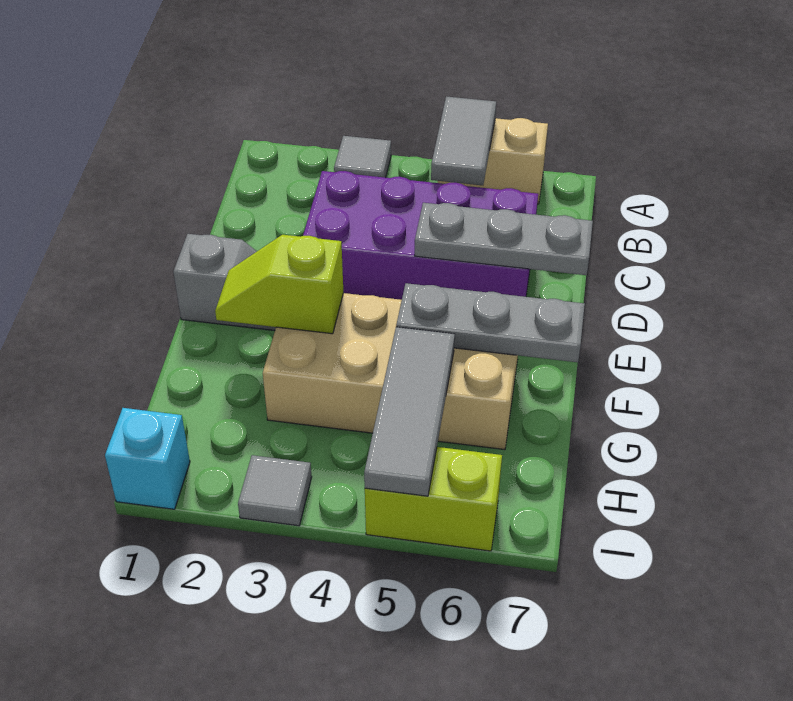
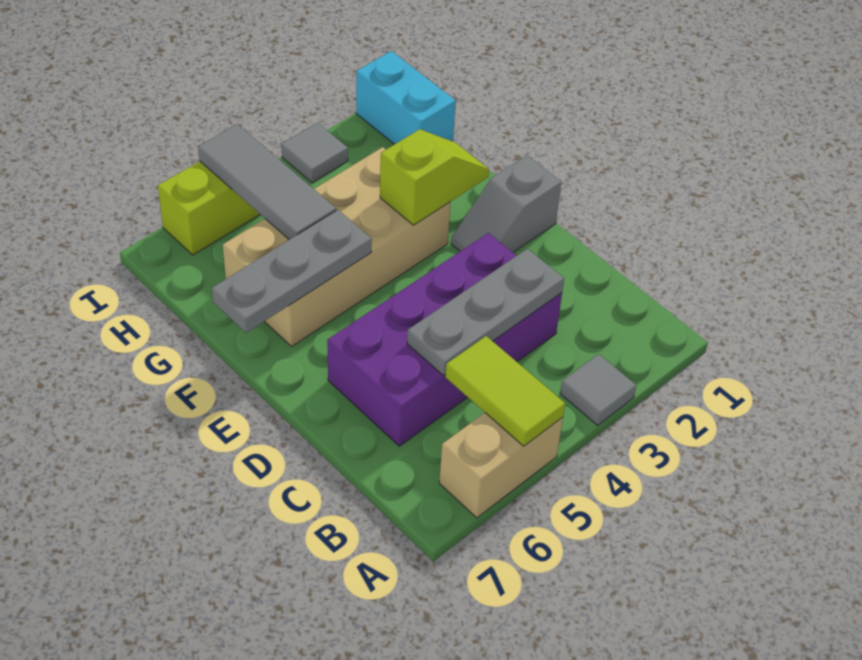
grey tile A5:B5 level 2 -> lime tile A5:B5 level 2
grey plate D5:D7 level 2 -> grey plate C3:C5 level 2
cyan brick I1 level 1 -> cyan brick H1:I1 level 1

